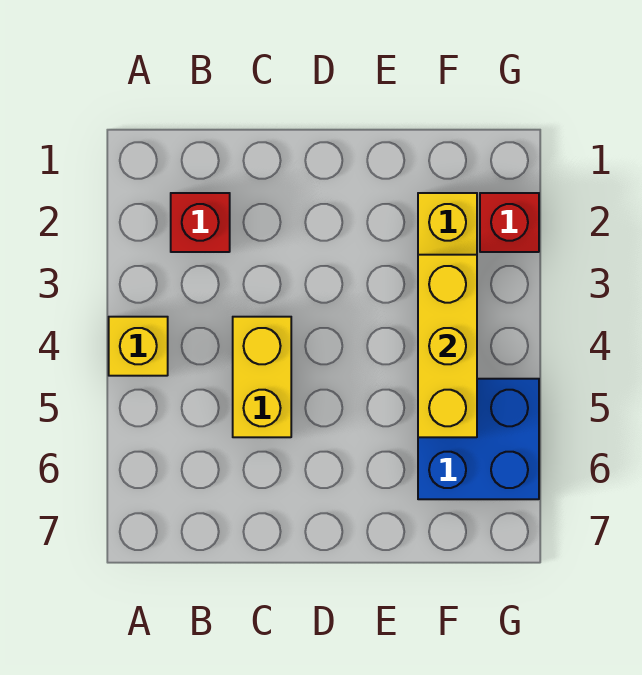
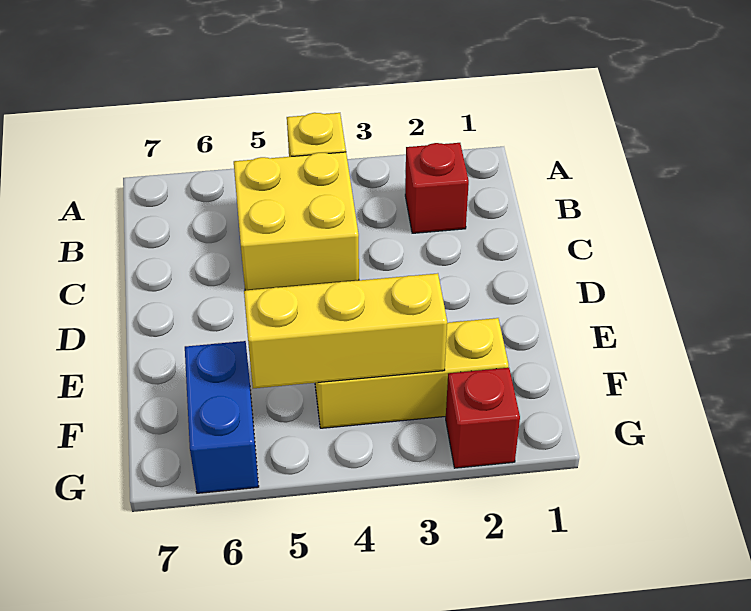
yellow brick C4:C5 level 1 -> yellow brick B4:C5 level 1
blue brick F5:G6 level 1 -> blue brick F6:G6 level 1

